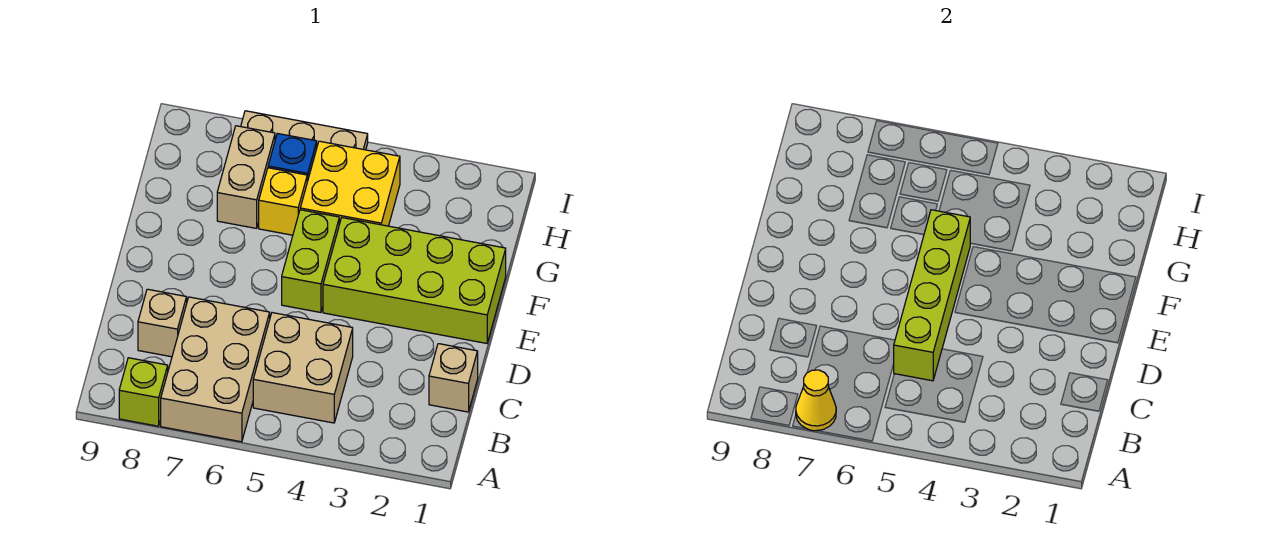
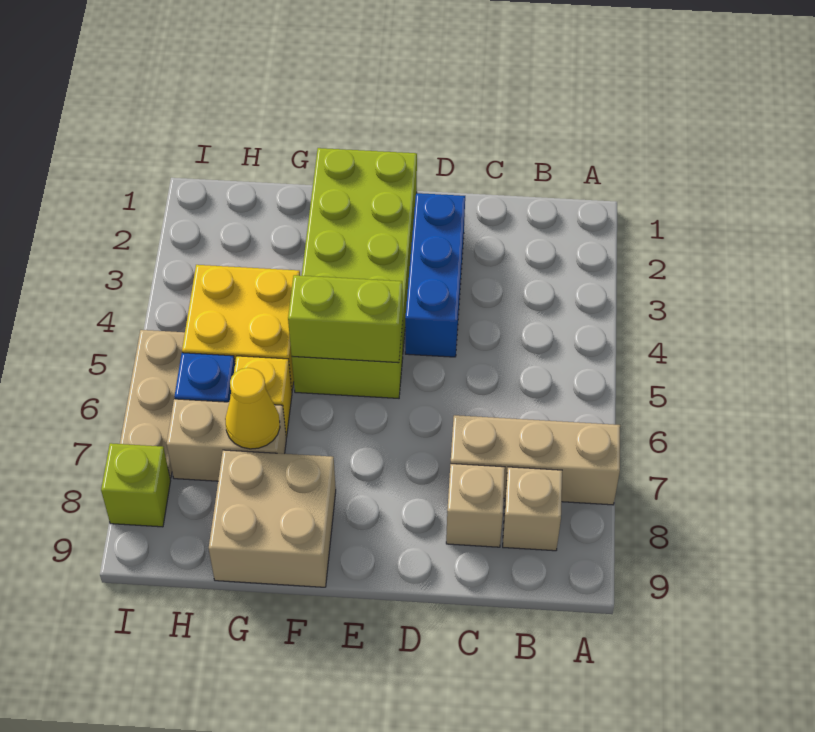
tan brick A6:C7 level 1 -> tan brick A7:C7 level 1
yellow cone A7 level 2 -> yellow cone G7 level 2
lime brick A8 level 1 -> lime brick I8 level 1
tan brick B4:C5 level 1 -> tan brick F8:G9 level 1
tan brick C1 level 1 -> tan brick B8 level 1
lime brick C5:F5 level 2 -> lime brick E5:F5 level 2
none -> blue brick D2:D4 level 1

